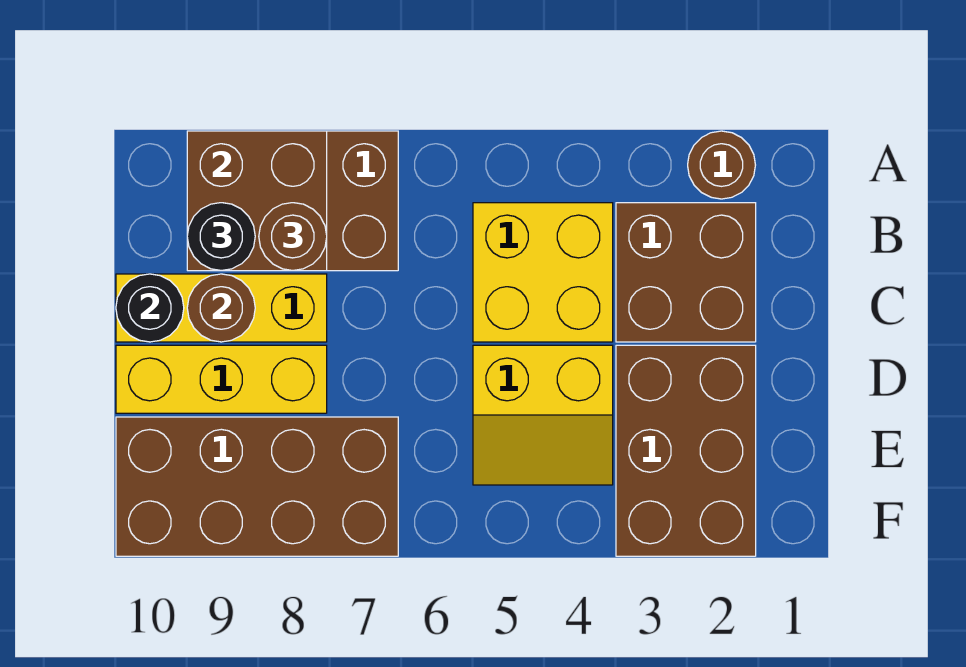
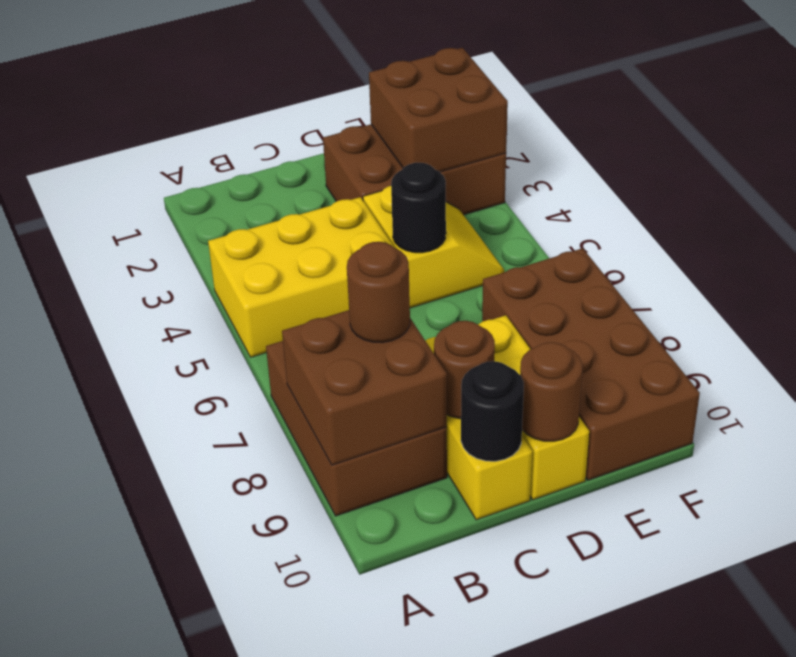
brown round brick A2 level 1 -> brown round brick D10 level 2
brown brick B2:C3 level 1 -> brown brick E2:F3 level 2
yellow brick B4:C5 level 1 -> yellow brick A4:C5 level 1
black round brick B9 level 3 -> black round brick D5 level 2

